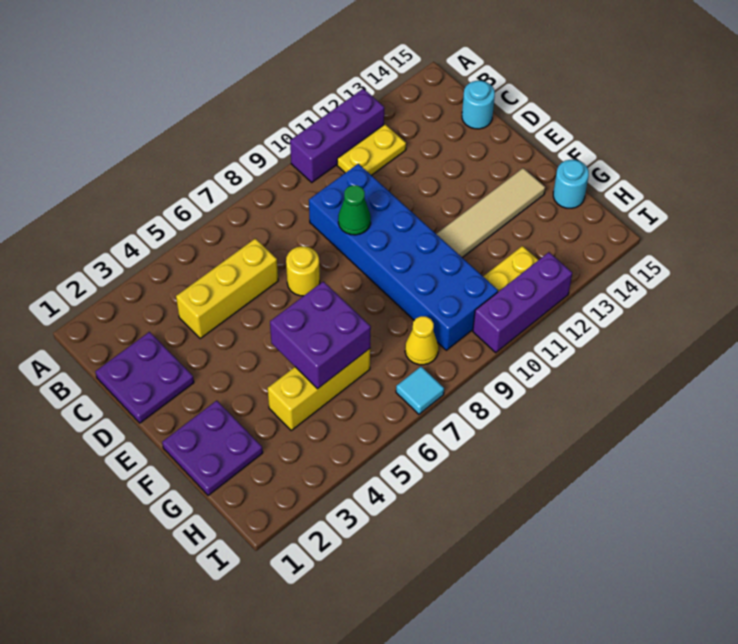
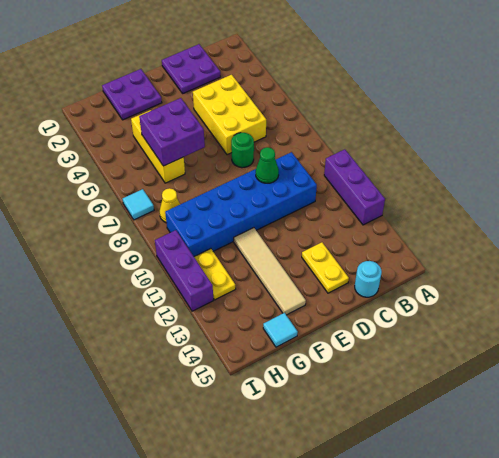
yellow plate B11:B12 level 1 -> yellow plate D13:D14 level 1
yellow brick C4:C6 level 1 -> yellow brick C4:D6 level 1
yellow round brick D7 level 1 -> green round brick D7 level 1
cyan round brick G15 level 1 -> cyan tile G15 level 1

